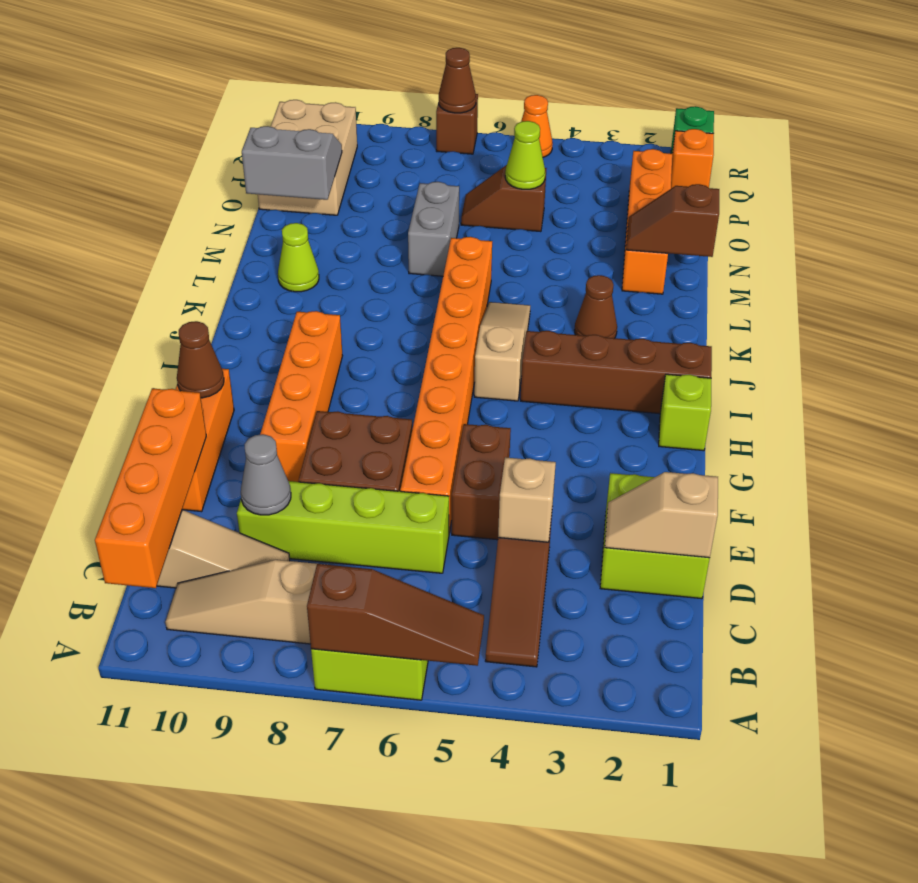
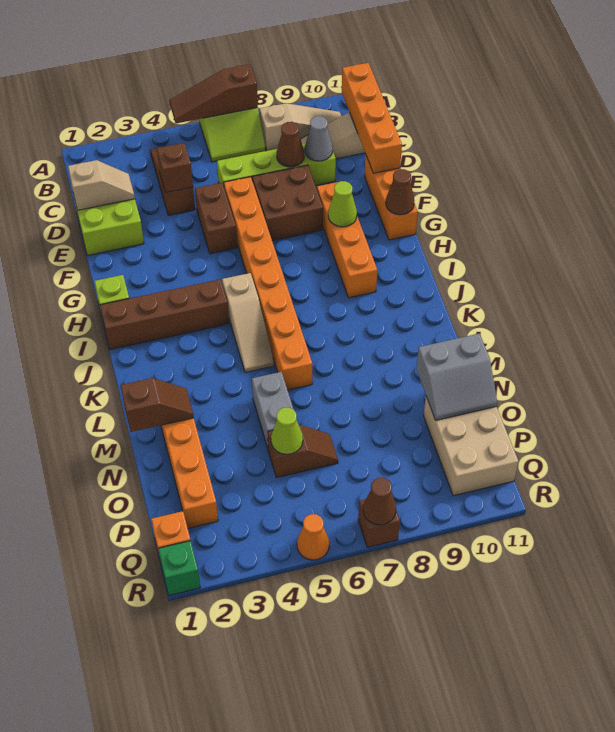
tan brick D4 level 2 -> brown brick D4 level 2
brown cone K3 level 1 -> brown cone D8 level 2
lime cone L10 level 1 -> lime cone G9 level 2
grey brick M7:N7 level 1 -> grey brick M5:N5 level 1

